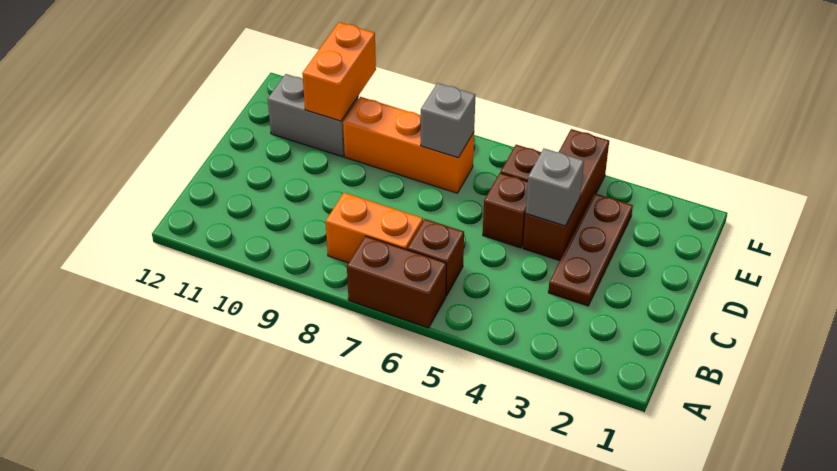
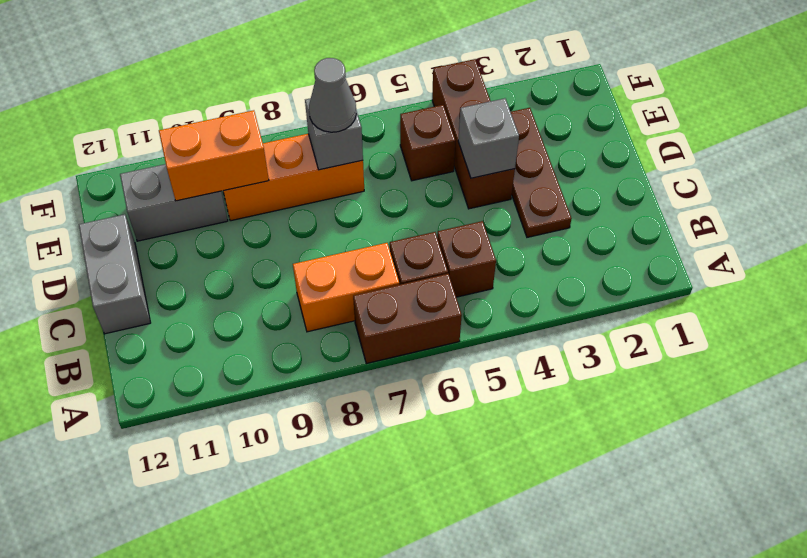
none -> grey brick C12:D12 level 1
brown brick D5 level 1 -> brown brick B5 level 1
none -> grey cone E7 level 3
orange brick E10:F10 level 2 -> orange brick E9:E10 level 2

